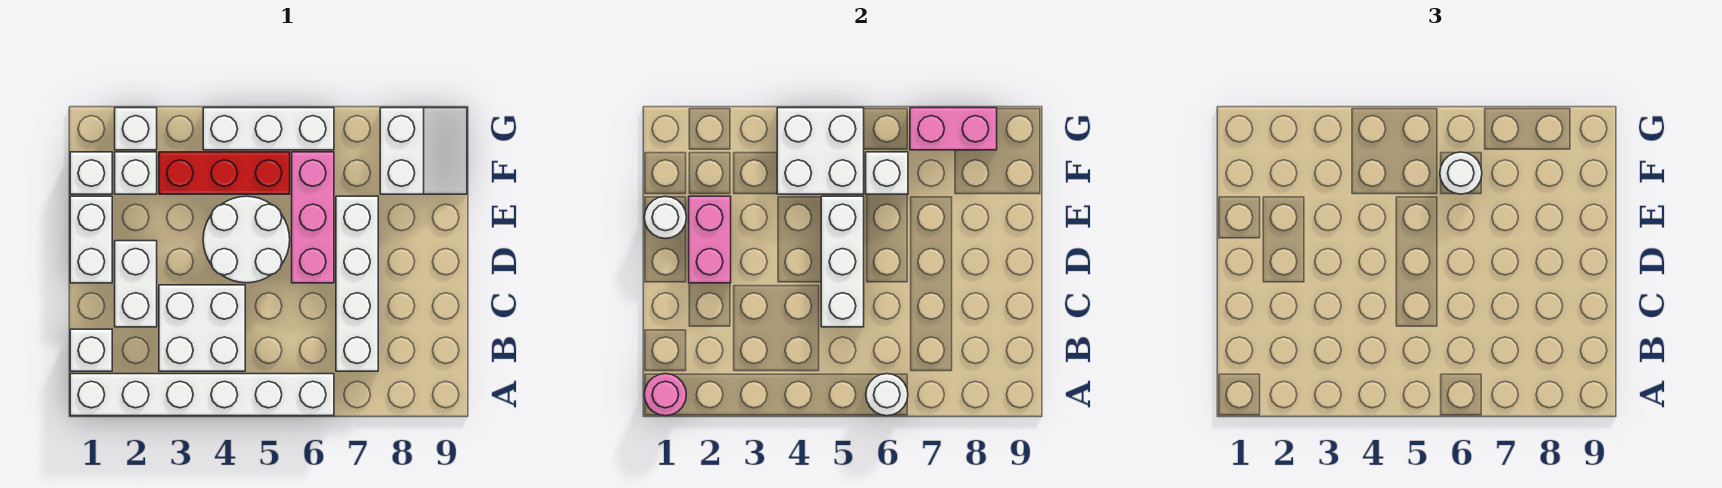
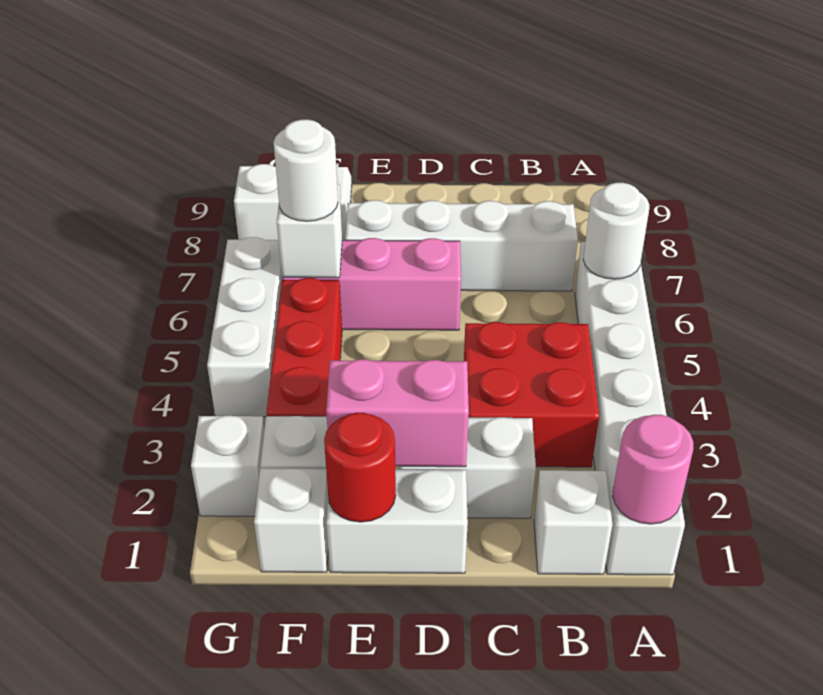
white brick B3:C4 level 1 -> red brick B3:C4 level 1
white brick C5:E5 level 2 -> none
white round brick D4:E5 level 1 -> none
white round brick E1 level 2 -> red round brick E1 level 2
white brick F4:G5 level 2 -> none
pink brick G7:G8 level 2 -> none

